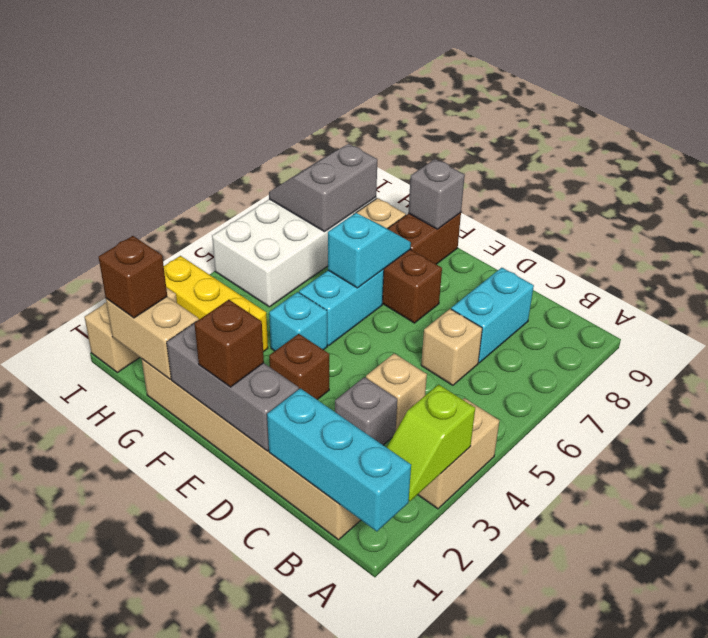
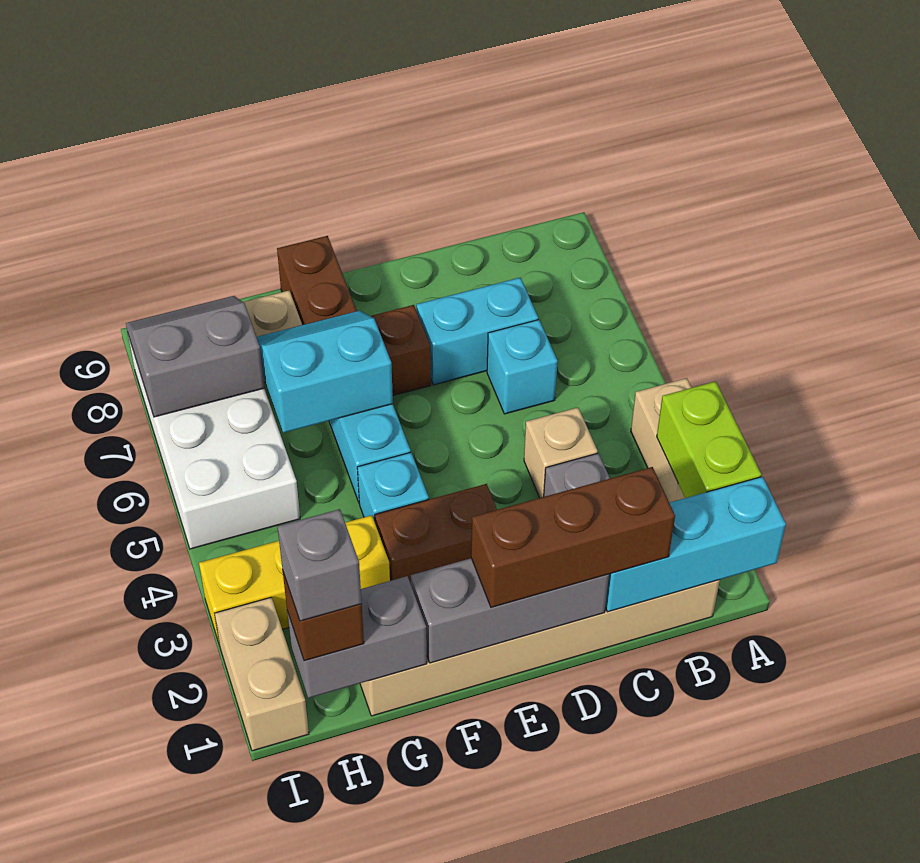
lime slope A2:A3 level 2 top 3 -> lime brick A2:A3 level 2
tan brick C6 level 1 -> cyan brick C6 level 1
cyan brick C7:C8 level 1 -> cyan brick C7:D7 level 1
brown brick E1 level 3 -> brown brick C1:E1 level 3
brown brick E3 level 1 -> brown brick E3:F3 level 1
cyan slope F6:F7 level 2 top 6 -> cyan slope F6:G7 level 2 top 6
grey brick F9 level 2 -> grey brick H1 level 4
tan brick G1:H1 level 2 -> grey brick G1:H1 level 2
grey slope H7:I8 level 2 top H -> grey slope H7:I8 level 2 top 7

